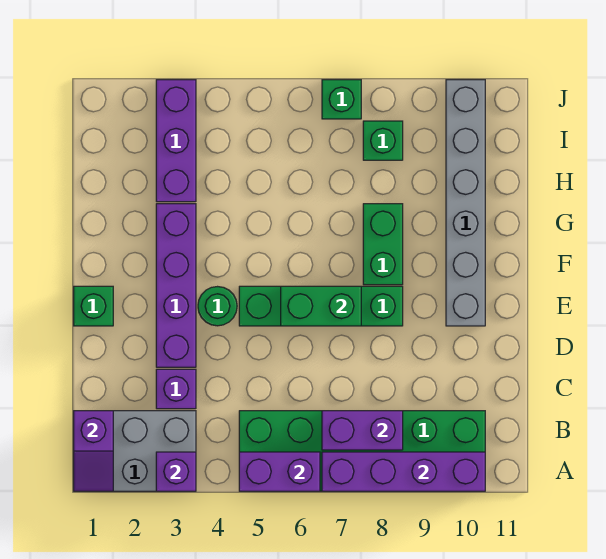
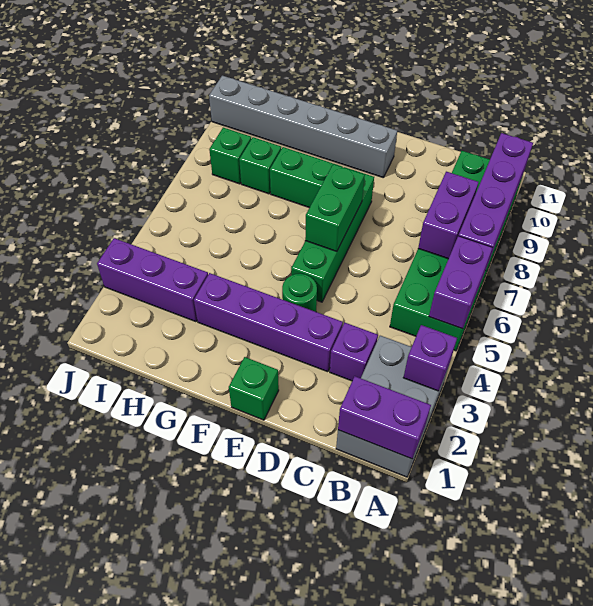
purple slope A1:B1 level 2 top B -> purple brick A1:B1 level 2
green brick J7 level 1 -> green brick H8 level 1

